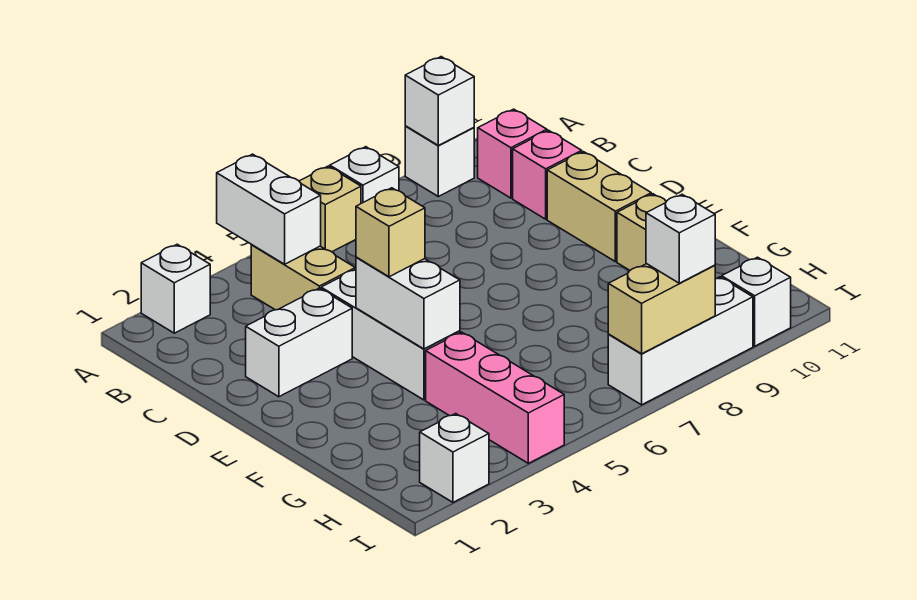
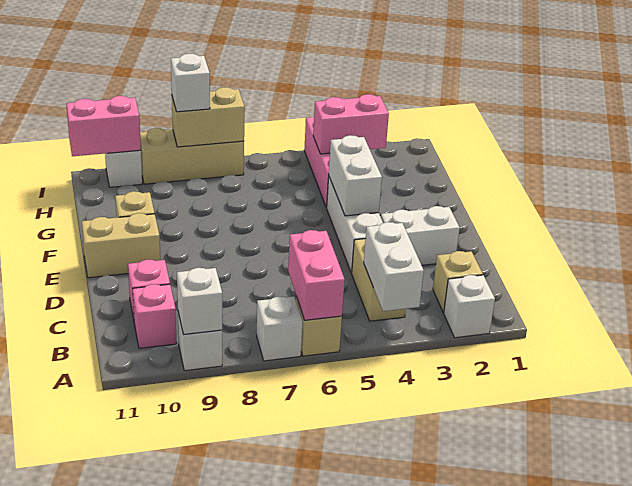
none -> pink brick A6:B6 level 2
tan brick D10:E10 level 1 -> tan brick E10:E11 level 1
tan brick E4 level 3 -> tan brick B2 level 1
none -> pink brick H3:H4 level 2
white brick I2 level 1 -> none
white brick I7:I9 level 1 -> tan brick I7:I9 level 1
none -> pink brick I10:I11 level 2

